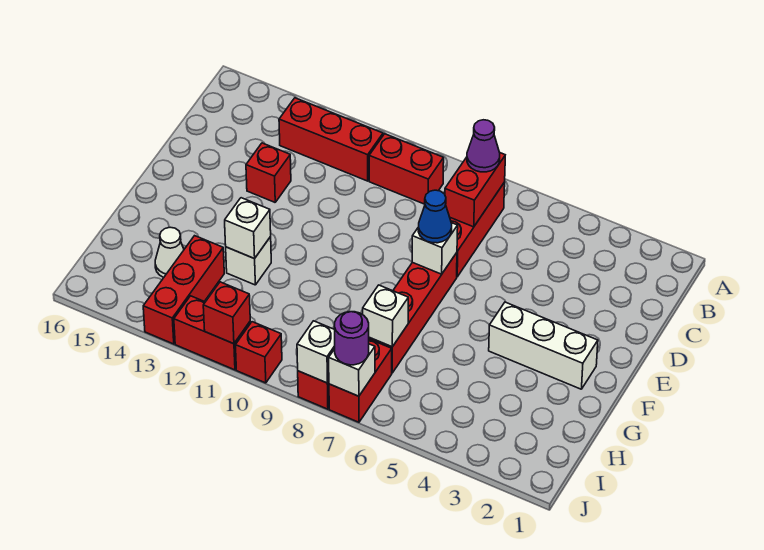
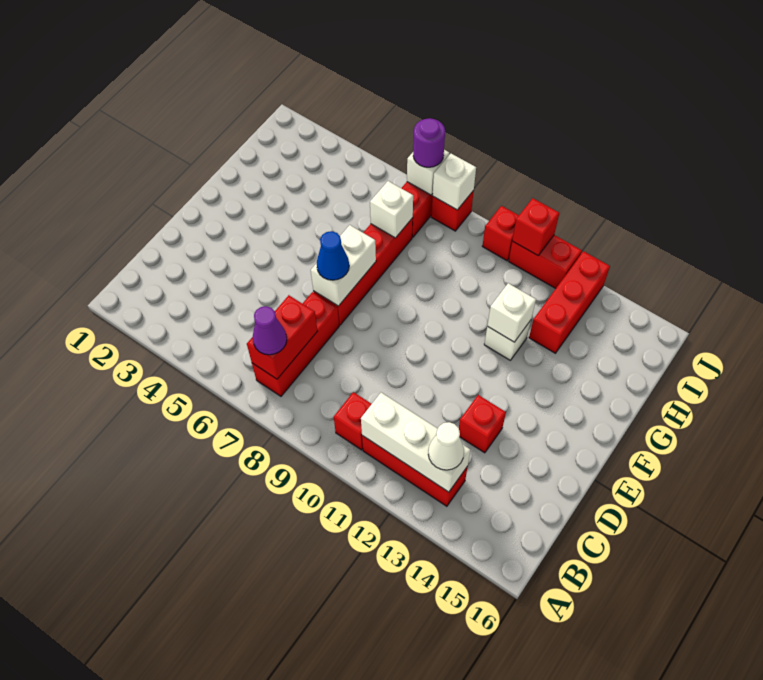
red brick B9:B10 level 1 -> red brick B10 level 1
white brick E7 level 2 -> white brick E7:F7 level 2
white brick F2:F4 level 1 -> white brick B11:B13 level 2
white cone H14 level 1 -> white cone B13 level 3

